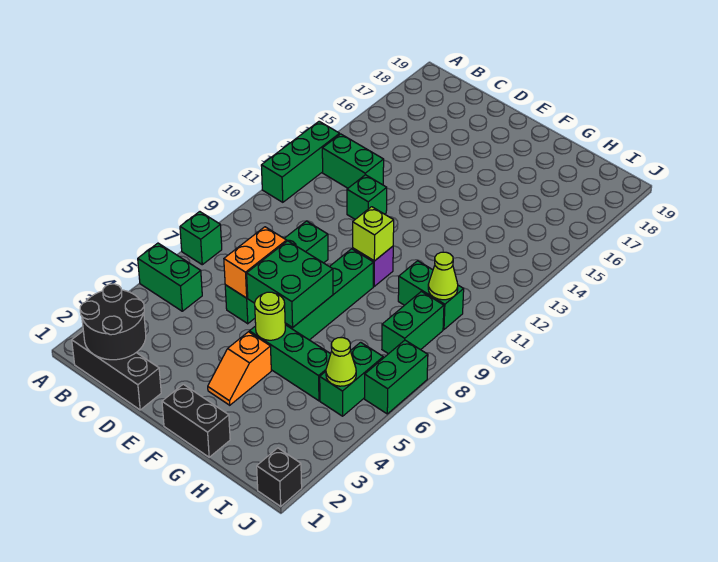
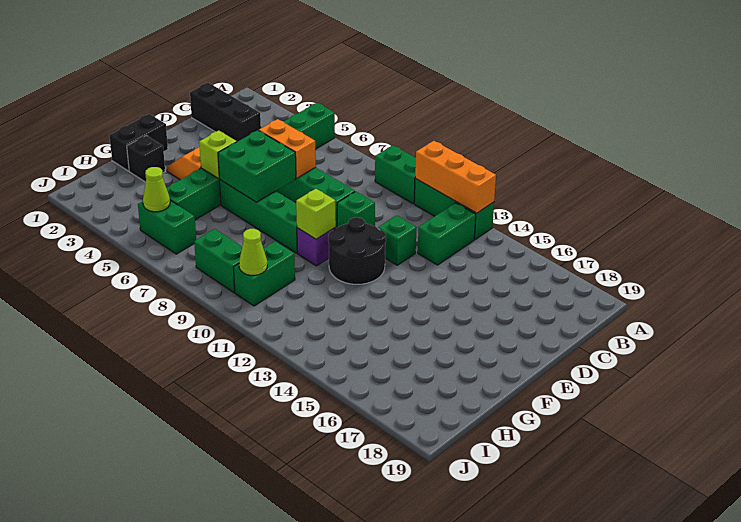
green brick A7 level 1 -> green brick D10 level 1
none -> orange brick A11:A13 level 2
black brick B1:D1 level 1 -> black brick C1:C3 level 1
black round brick B1:C2 level 2 -> black round brick E11:F12 level 1
lime round brick F5 level 2 -> lime brick F5 level 2
black brick J1 level 1 -> black brick G2 level 1
green brick J6:J7 level 1 -> green brick A9:A10 level 1

